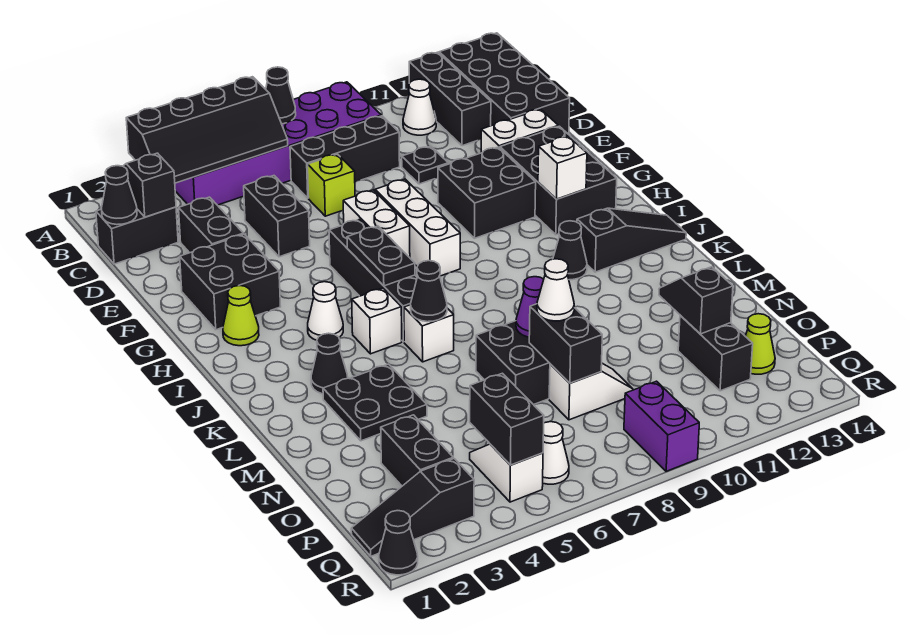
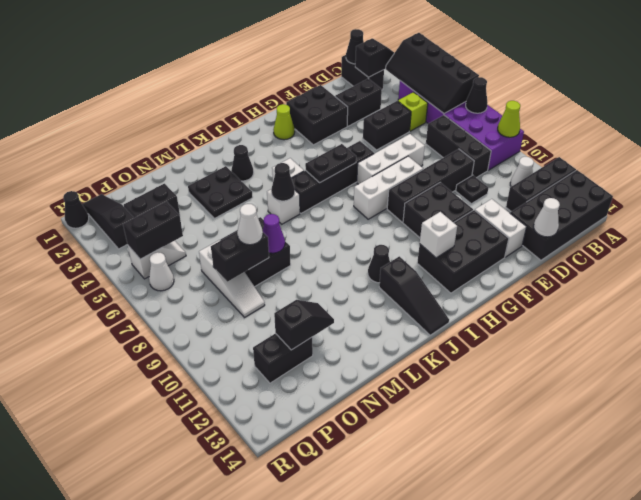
lime brick D7 level 1 -> lime brick C5 level 1
none -> black brick D9:G9 level 1
white brick F7:G7 level 1 -> white brick E7:G7 level 1
white cone I4 level 1 -> white cone D14 level 2
white slope O8:O9 level 1 top 8 -> white slope O7:O9 level 1 top 7
lime cone P13 level 1 -> lime cone A9 level 2
purple brick Q9:R9 level 1 -> none

